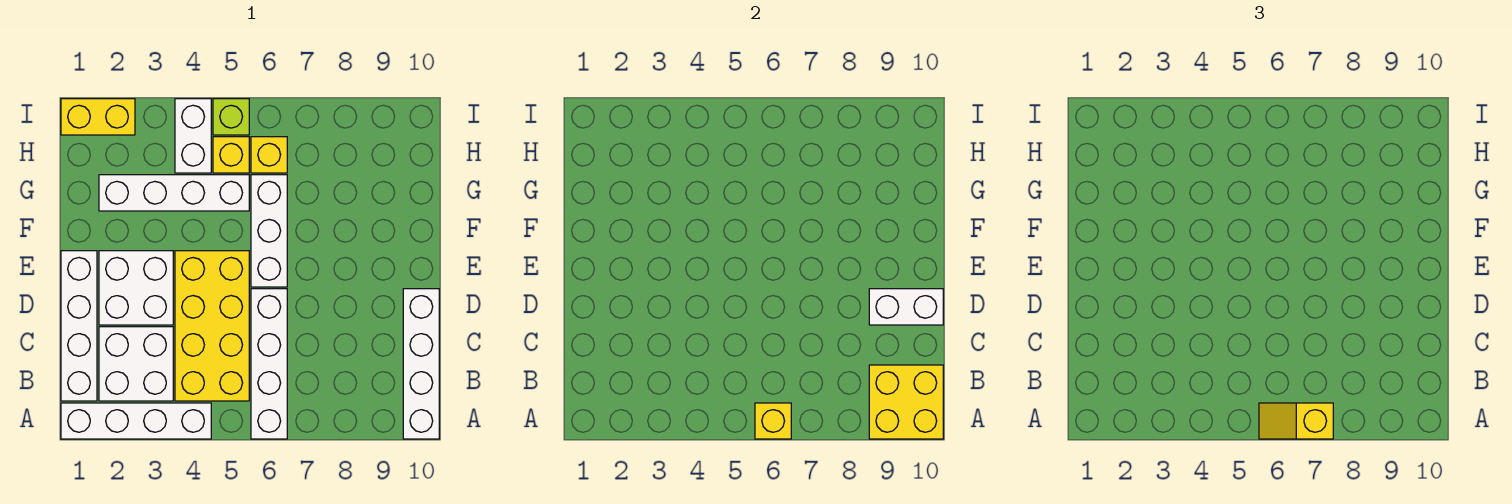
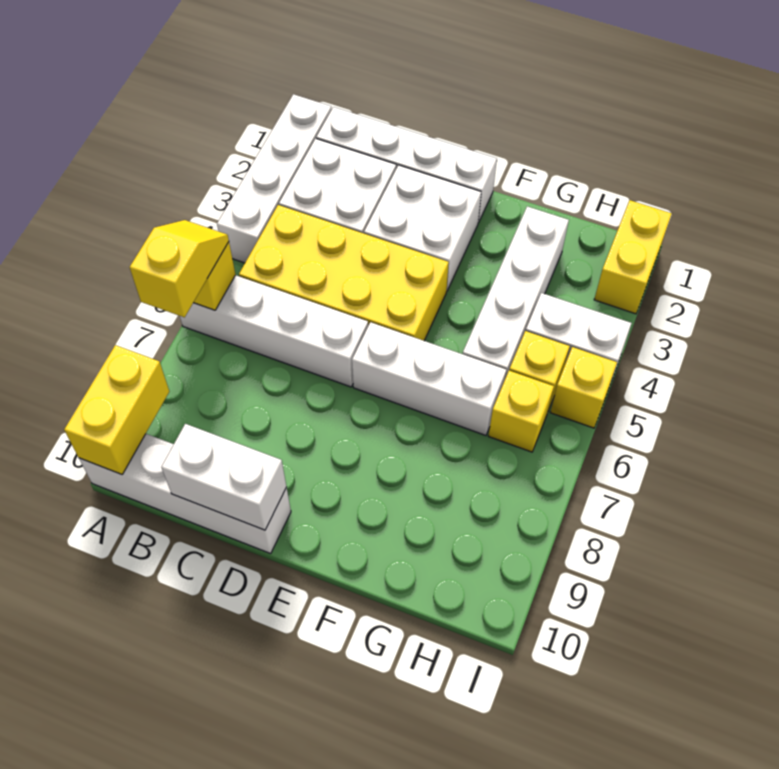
yellow brick A9:B10 level 2 -> yellow brick A9:A10 level 2
white brick D9:D10 level 2 -> white brick C10:D10 level 2
lime brick I5 level 1 -> yellow brick I5 level 1

